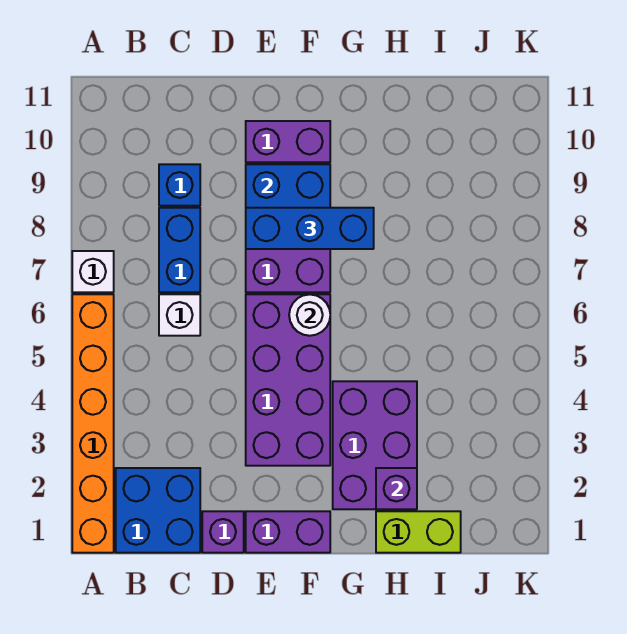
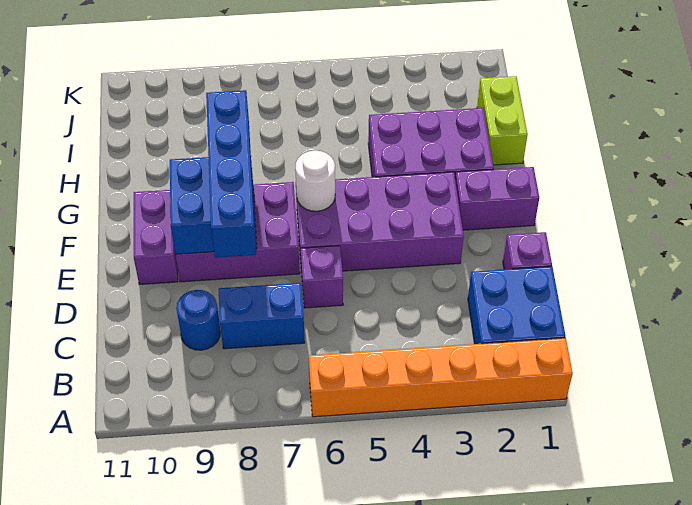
white brick A7 level 1 -> none
white brick C6 level 1 -> none
blue brick C9 level 1 -> blue round brick C9 level 1
purple brick E1:F1 level 1 -> purple brick F1:F2 level 1
blue brick E8:G8 level 3 -> blue brick D8:G8 level 3
purple brick H2 level 2 -> purple brick D6 level 1

